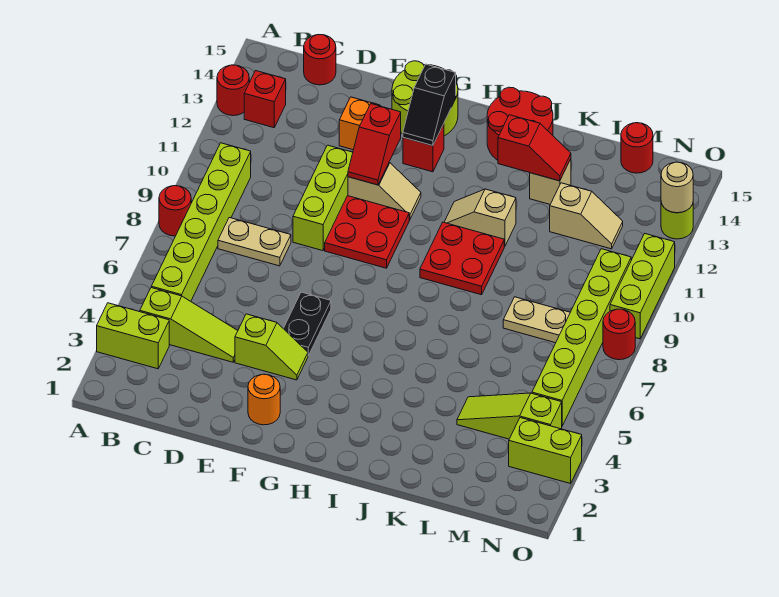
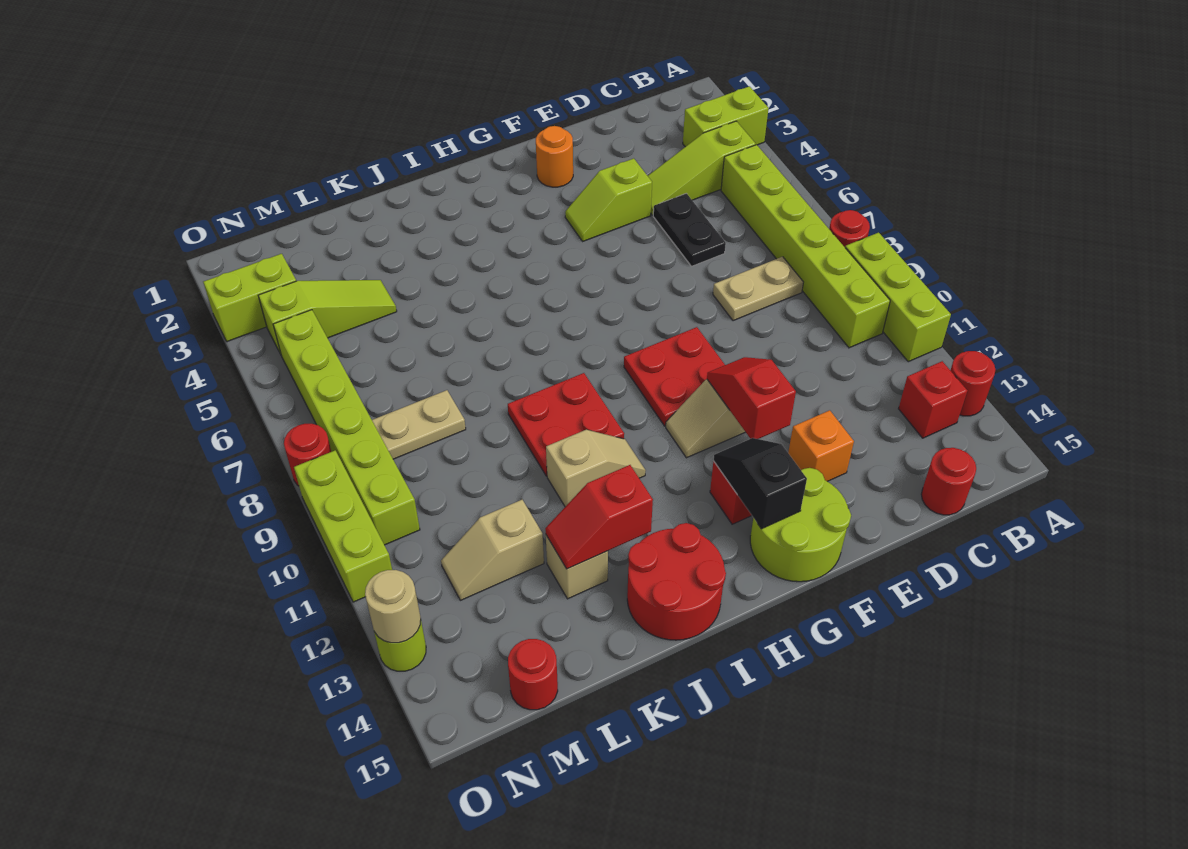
lime brick E9:E11 level 1 -> lime brick A9:A11 level 1
black plate F5:F6 level 1 -> black plate D5:D6 level 1

